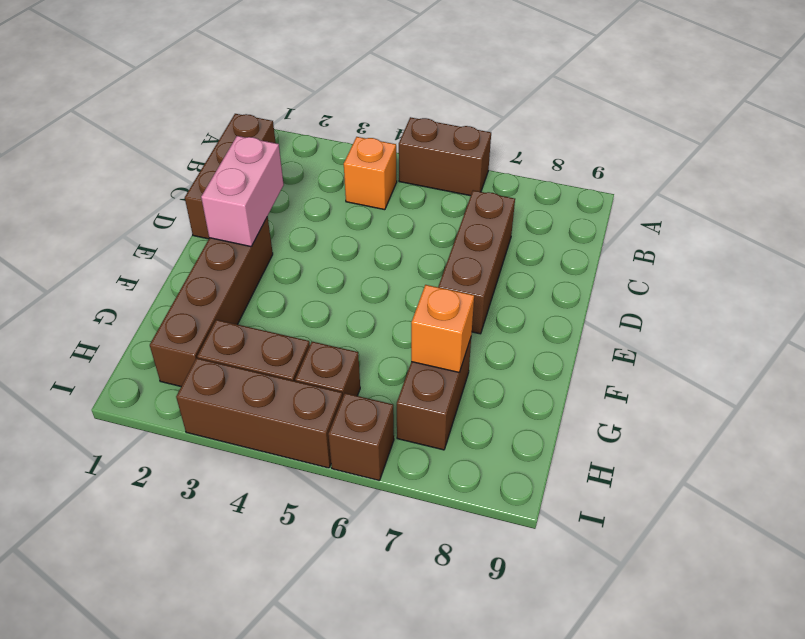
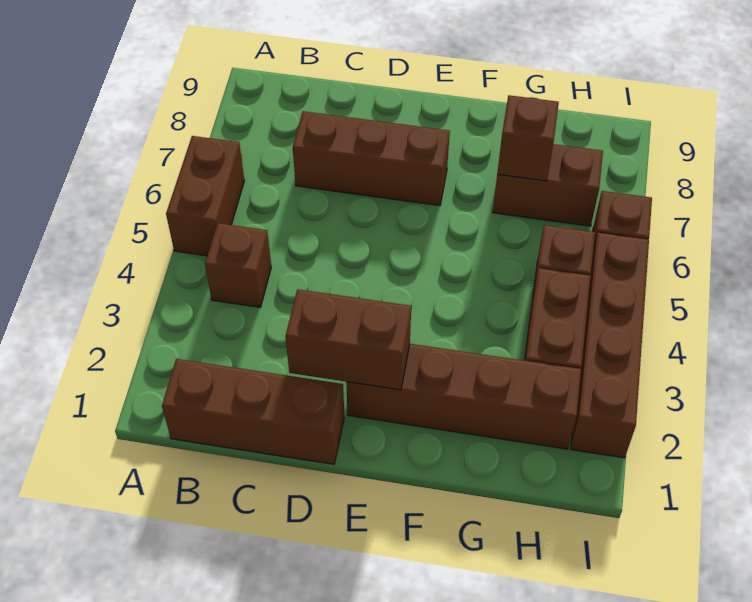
orange brick B4 level 1 -> brown brick B4 level 1
pink brick D2:E2 level 2 -> brown brick D2:E2 level 2
orange brick G7 level 2 -> brown brick G7 level 2
brown brick I3:I5 level 1 -> brown brick I2:I5 level 1

